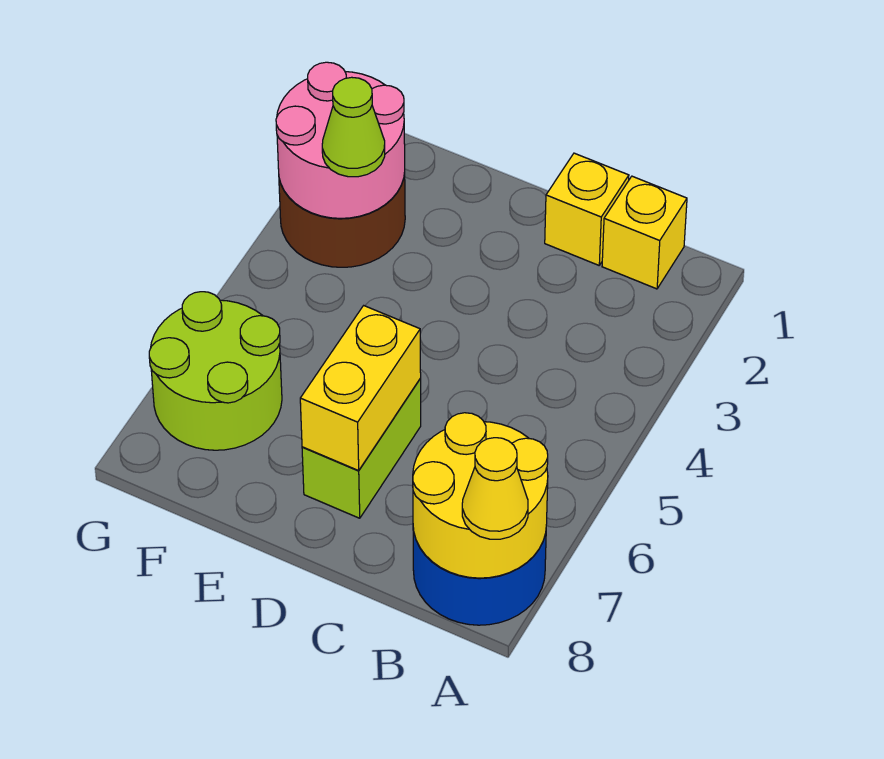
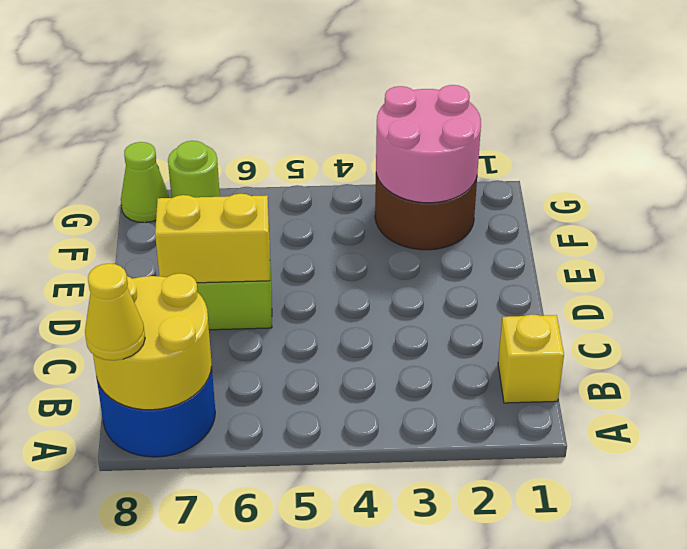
yellow brick C1 level 1 -> none
lime cone F3 level 3 -> lime cone G8 level 1
lime round brick F6:G7 level 1 -> lime round brick G7 level 1

